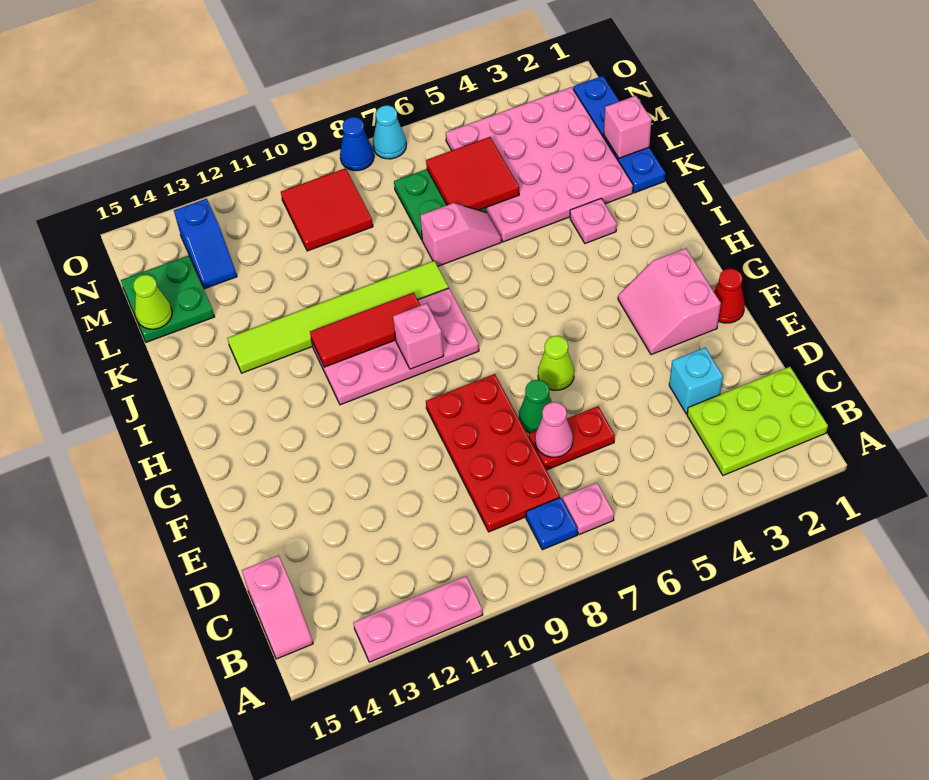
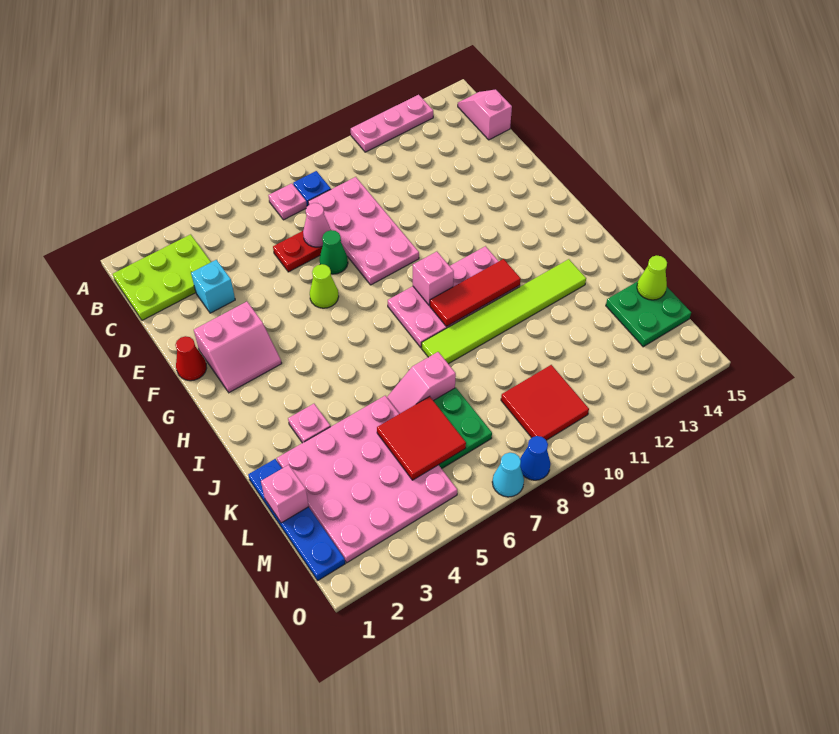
red plate C8:F9 level 1 -> pink plate C8:F9 level 1
pink slope F2:G3 level 1 top 2 -> pink slope F2:G3 level 1 top F
blue slope M13:N13 level 1 top N -> none

